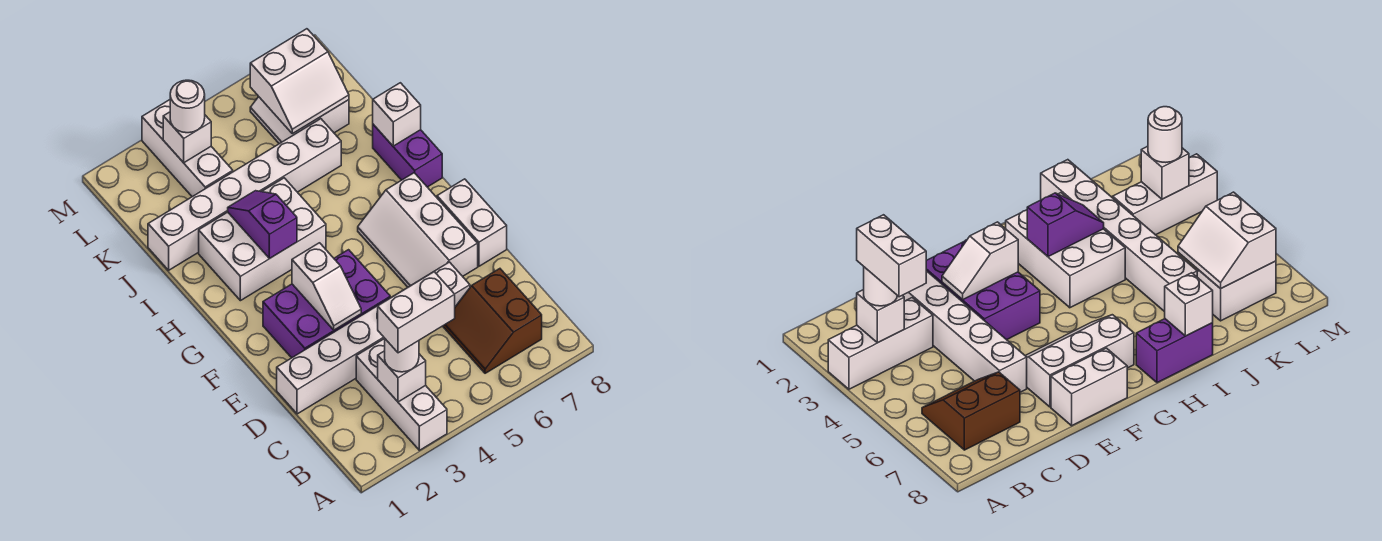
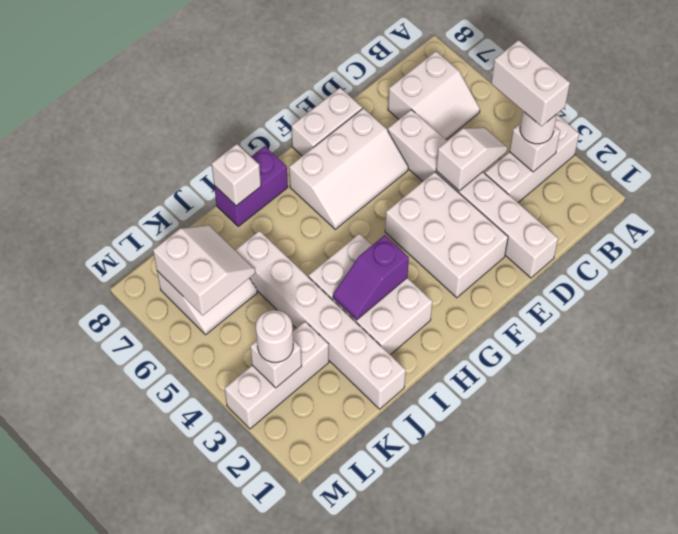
brown slope B6:C7 level 1 top 7 -> white slope B6:C7 level 1 top 7
purple brick E2:F4 level 1 -> white brick E2:F4 level 1
white slope E3:F3 level 2 top F -> white slope C4:D4 level 2 top D

